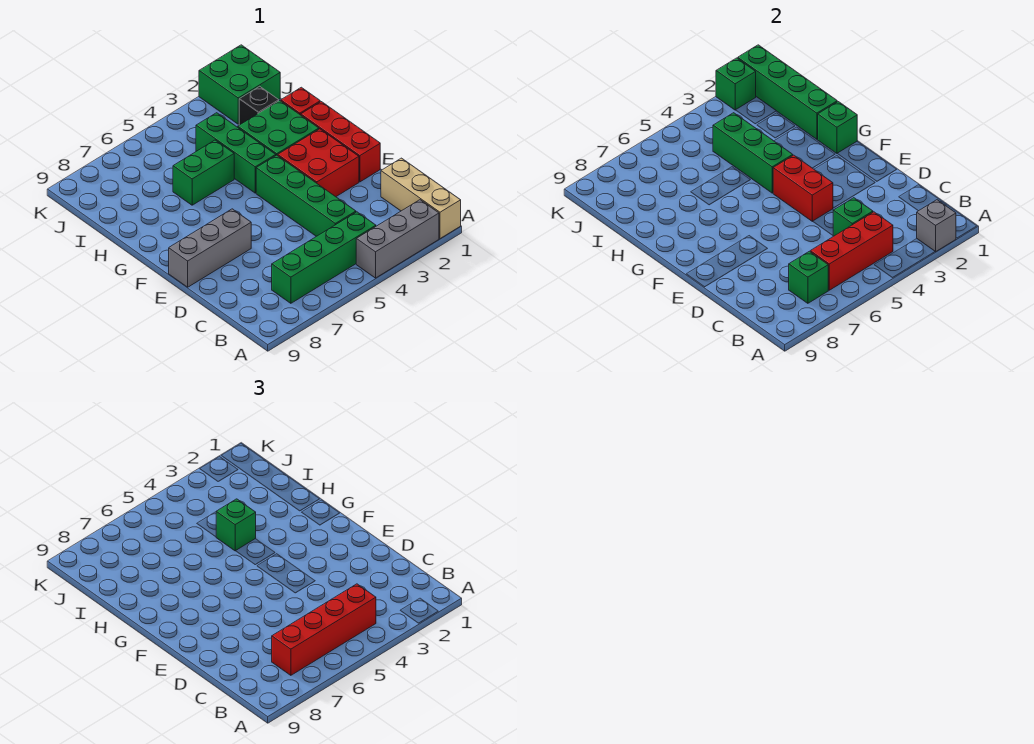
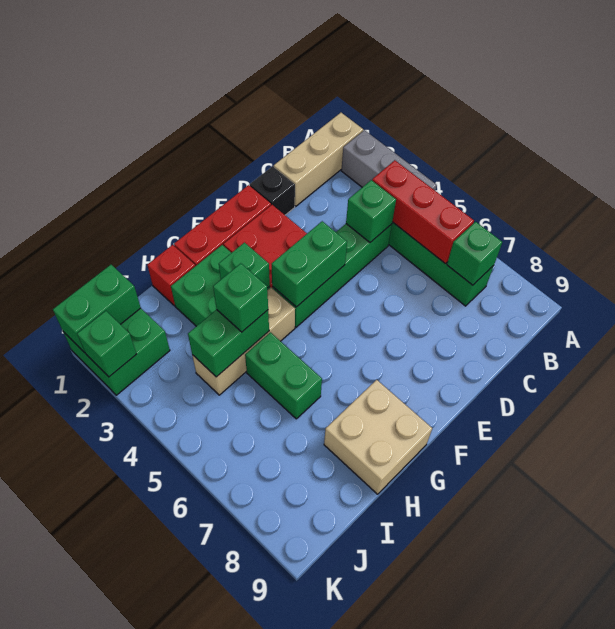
grey brick A2 level 2 -> none
red brick B4:B7 level 3 -> none
red brick E4:F4 level 2 -> green brick E4:F4 level 2
grey brick E7:E9 level 1 -> none
green brick G1 level 2 -> green brick G3 level 2
green brick G4:I4 level 1 -> tan brick G4:I4 level 1
green brick G4:I4 level 2 -> green brick H4:I4 level 2
none -> tan brick G8:H9 level 1
green brick H1:K1 level 2 -> green brick J1:K1 level 2
black brick I2 level 1 -> black brick D1 level 1

